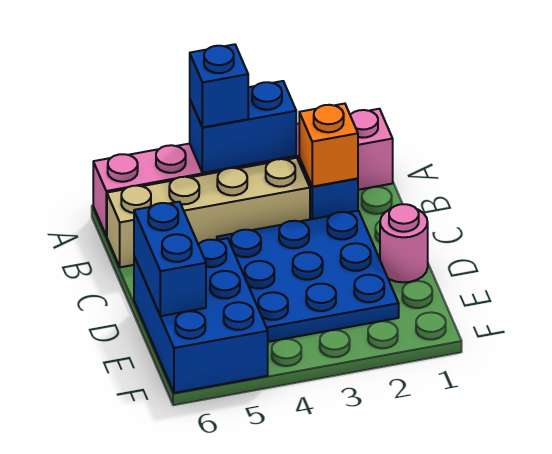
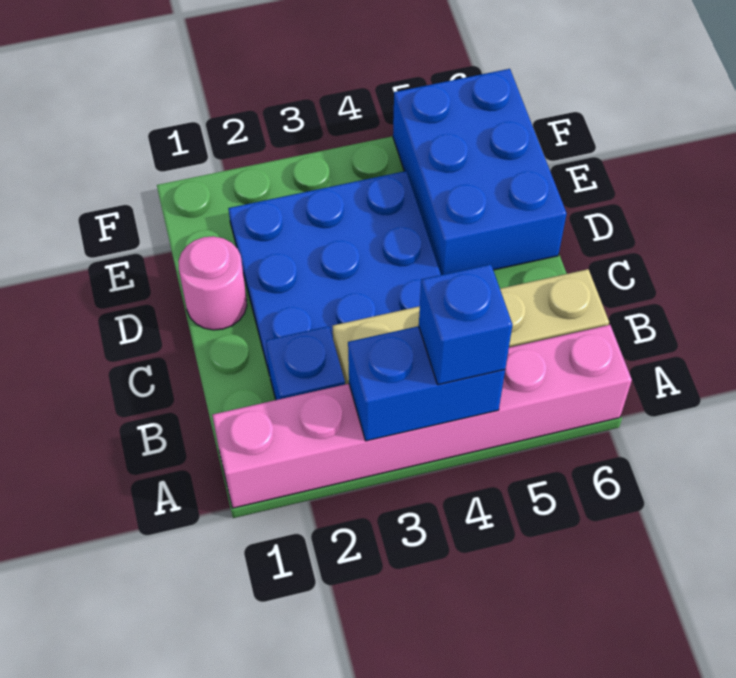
orange brick B2 level 2 -> none
blue brick D6:E6 level 2 -> none

